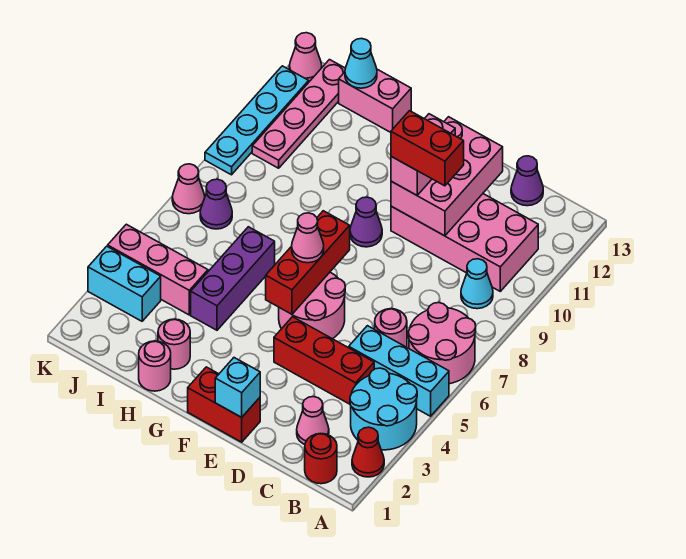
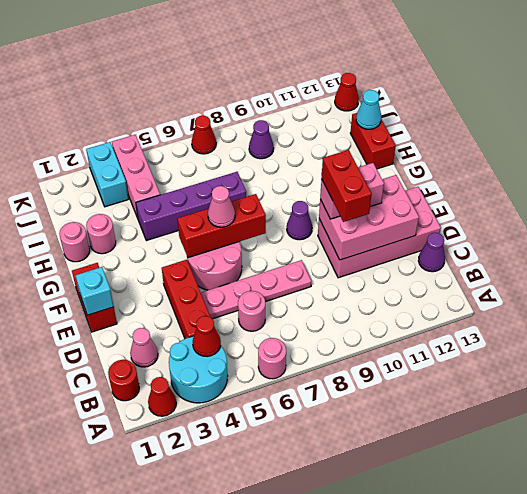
cyan brick A5:C5 level 1 -> none
pink round brick A6:B7 level 1 -> pink round brick A6 level 1
none -> red cone B4 level 2
cyan cone B9 level 1 -> none
pink brick B10:E11 level 1 -> pink brick D10:E13 level 1
purple brick H4:H6 level 1 -> purple brick H4:H7 level 1
pink brick H13:I13 level 1 -> red brick H13:I13 level 1
purple cone J7 level 1 -> purple cone J9 level 1
pink plate J10:J13 level 1 -> pink plate D5:D8 level 1
pink cone K7 level 1 -> red cone K7 level 1
cyan plate K9:K12 level 1 -> none
pink cone K13 level 1 -> red cone K13 level 1

